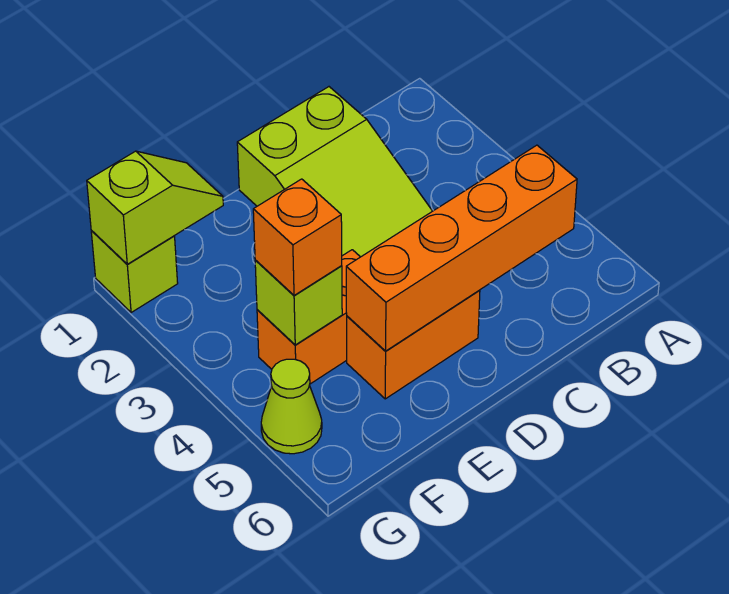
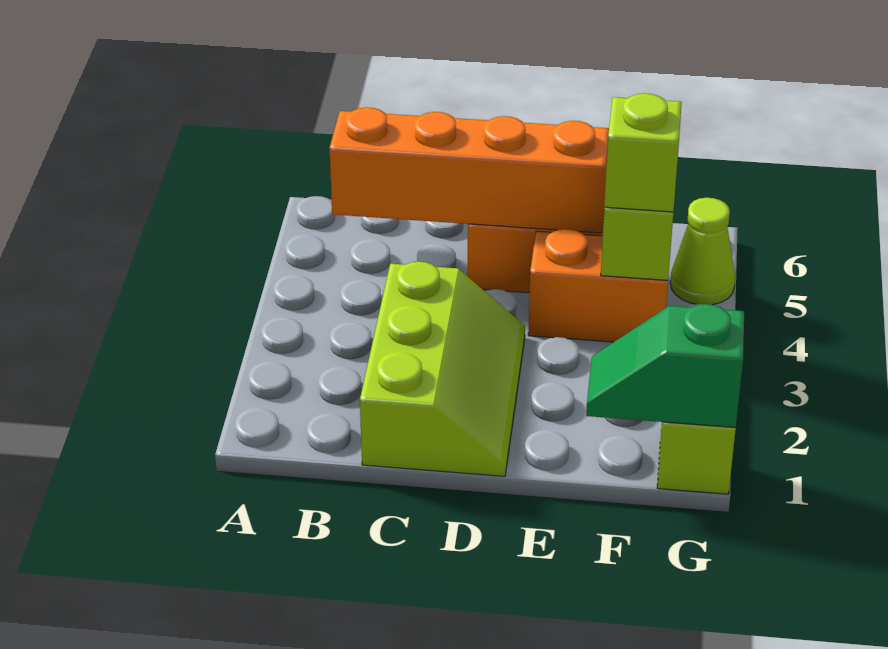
lime slope C1:D3 level 1 top 1 -> lime slope C1:D3 level 1 top C
lime slope F1:G1 level 2 top G -> green slope F1:G1 level 2 top G
orange brick F4 level 3 -> lime brick F4 level 3

